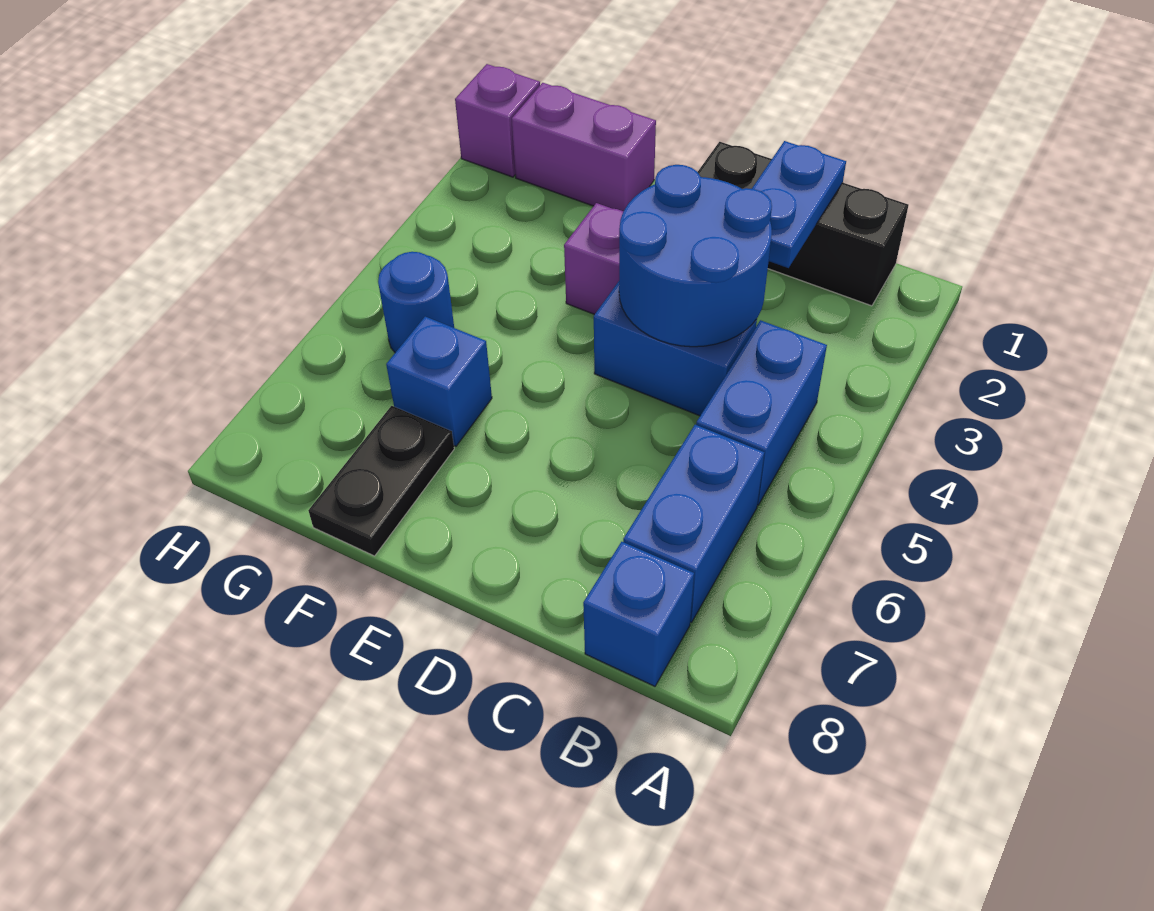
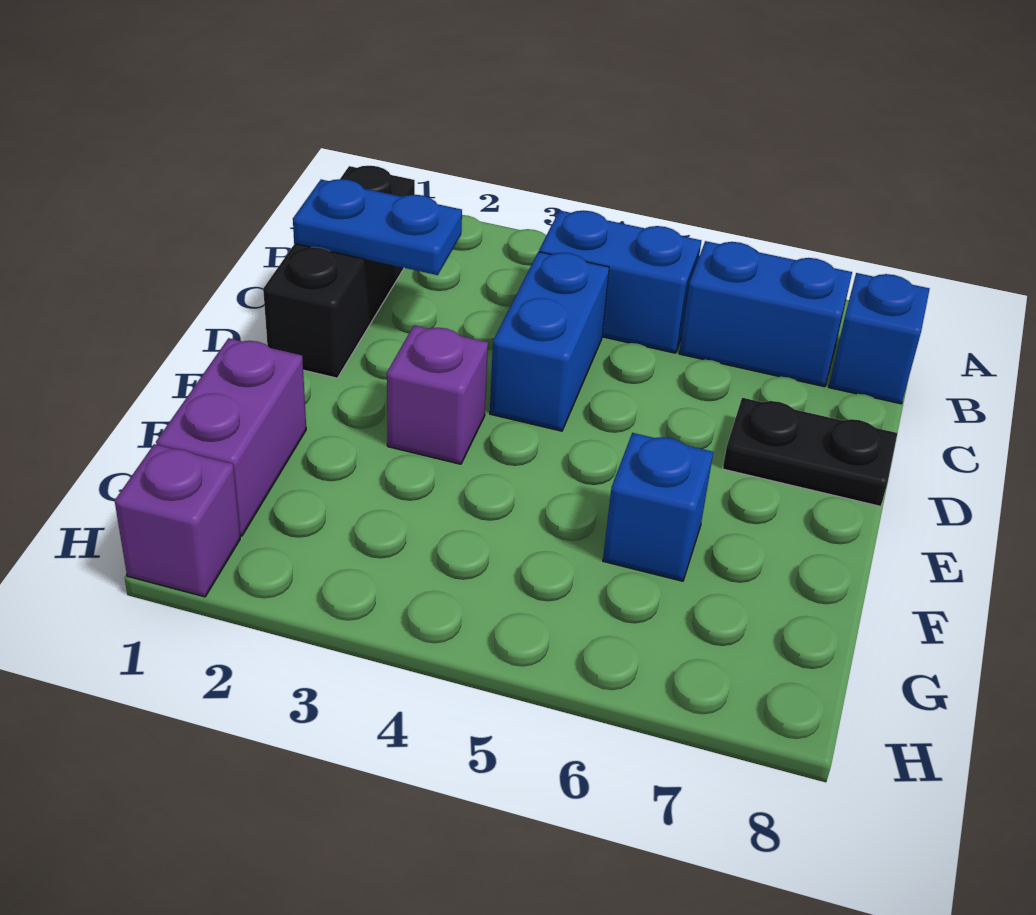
blue round brick C3:D4 level 2 -> none
black plate F7:F8 level 1 -> black plate D7:D8 level 1
blue round brick G5 level 1 -> none

